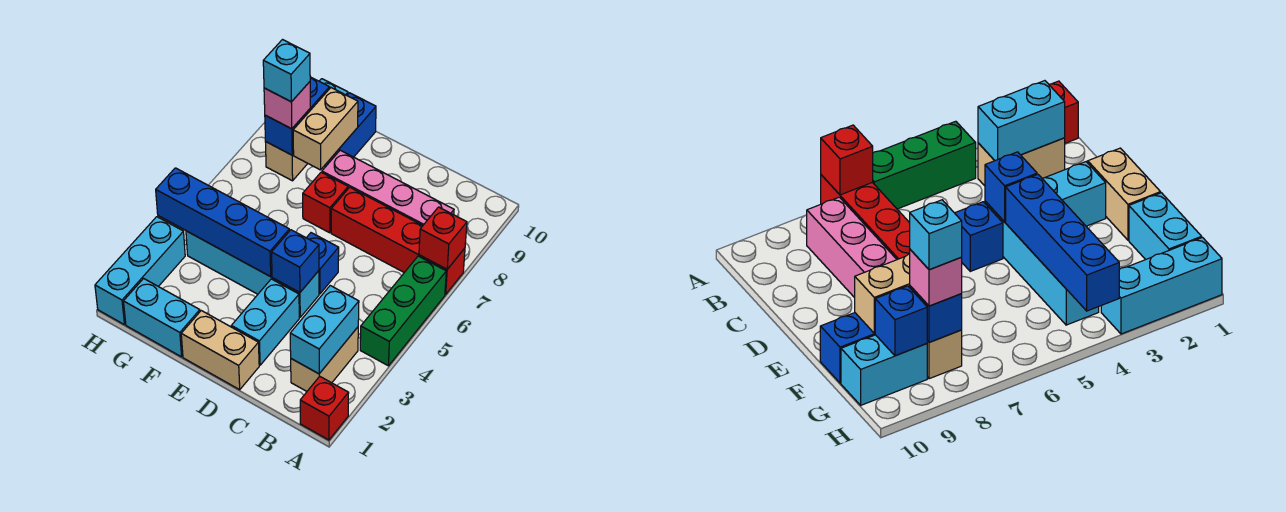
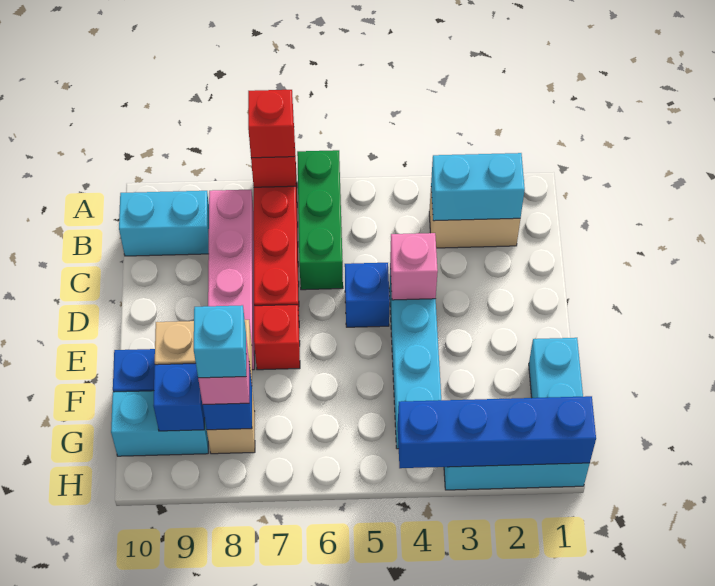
red brick A1 level 1 -> red brick A7 level 3
green brick A4:A6 level 1 -> green brick A6:C6 level 1
tan brick D1:E1 level 1 -> none
cyan brick D2:D3 level 1 -> cyan brick B9:B10 level 1
blue brick D4 level 2 -> pink brick D4 level 2
blue brick E4:H4 level 2 -> blue brick H1:H4 level 2

